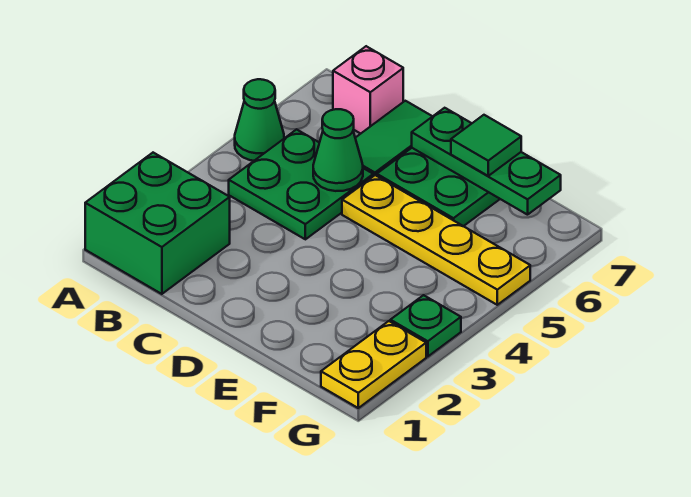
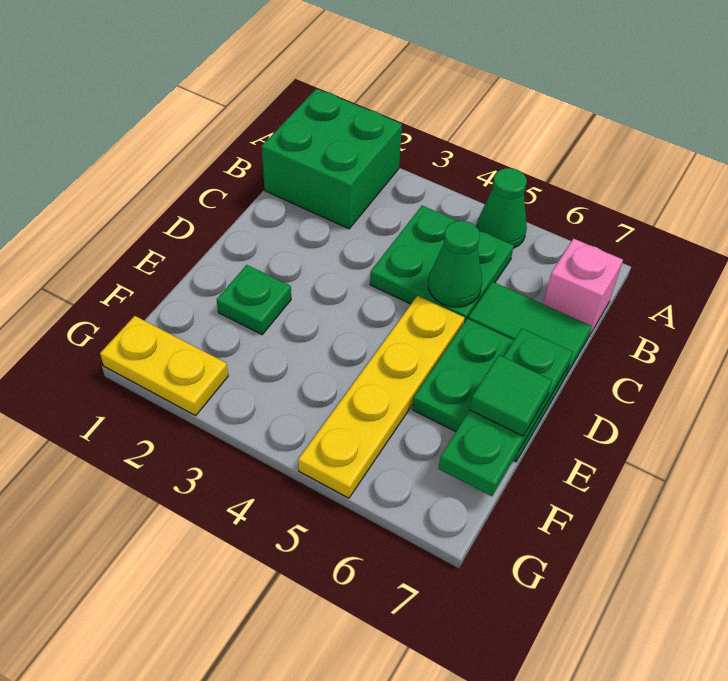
green plate G3 level 1 -> green plate E2 level 1

